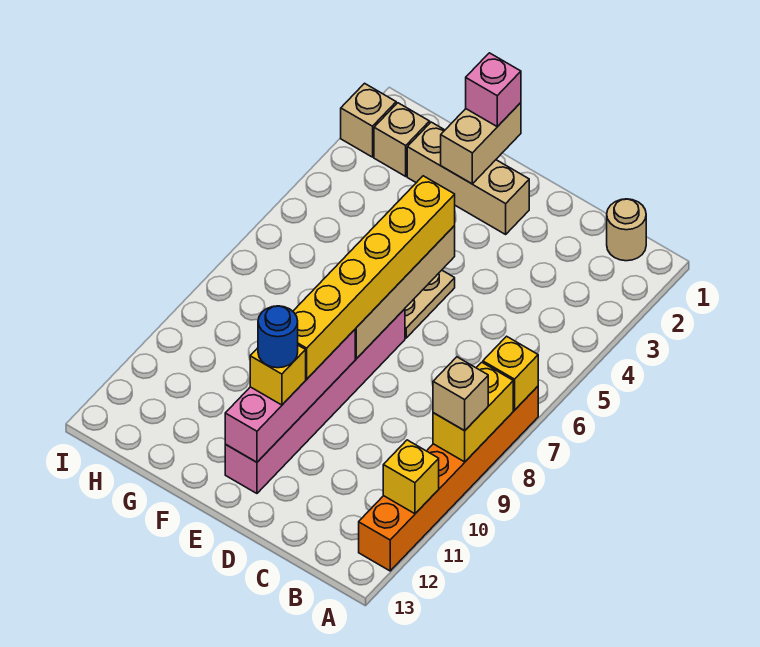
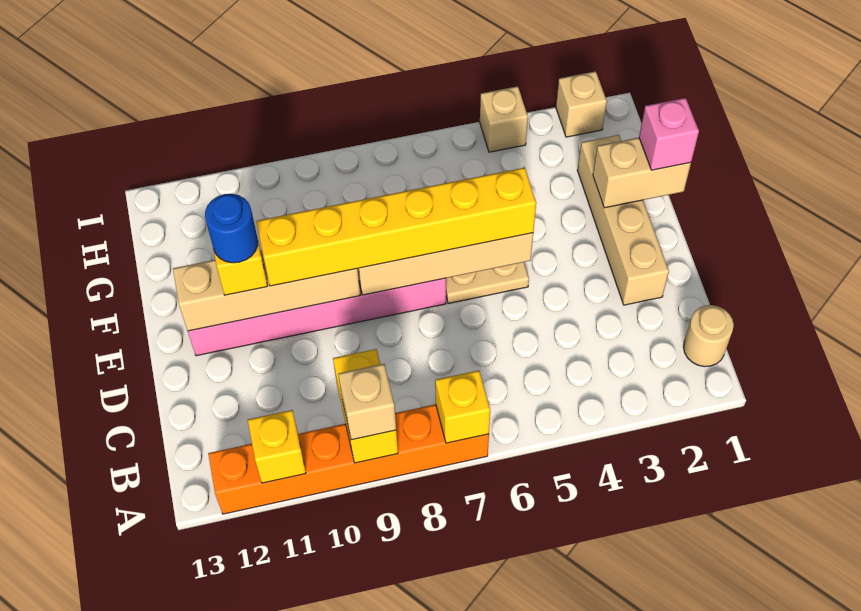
yellow brick A8:A9 level 2 -> yellow brick A9:B9 level 2
tan brick E2:G2 level 1 -> tan brick D2:G2 level 1
pink brick E9:E12 level 2 -> tan brick E9:E12 level 2
tan brick H2 level 1 -> tan brick I4 level 1

